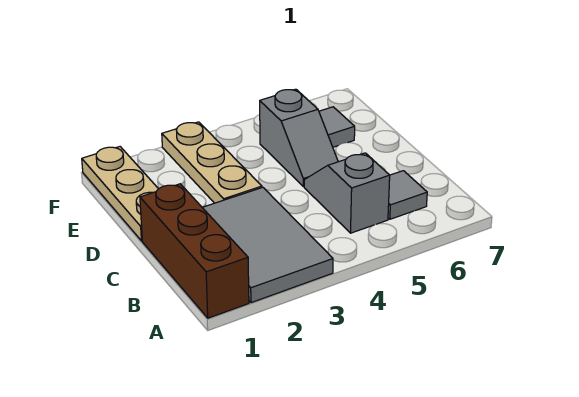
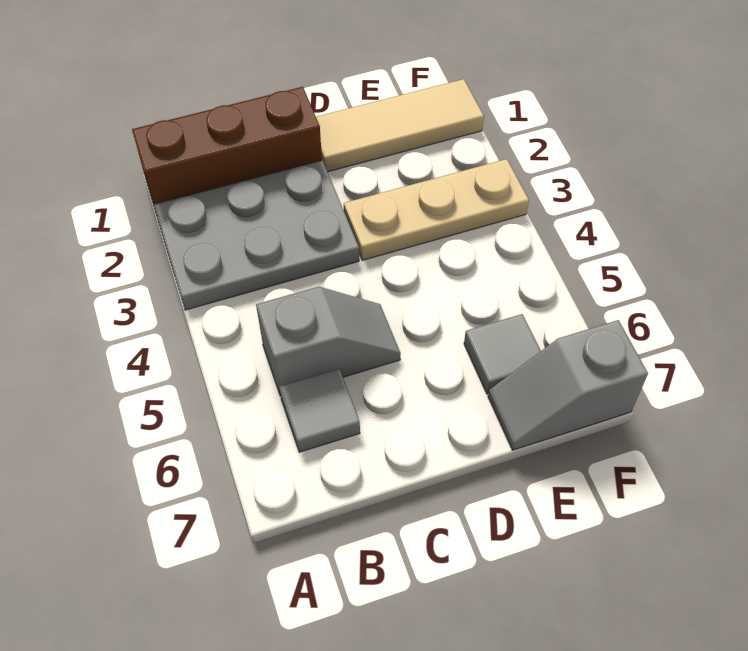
grey tile A2:C3 level 1 -> grey plate A2:C3 level 1
tan plate D1:F1 level 1 -> tan tile D1:F1 level 1
grey slope D5:E5 level 1 top E -> grey slope E7:F7 level 1 top F

